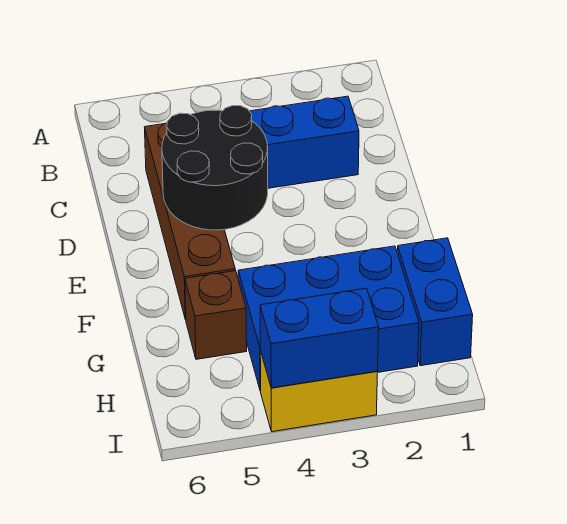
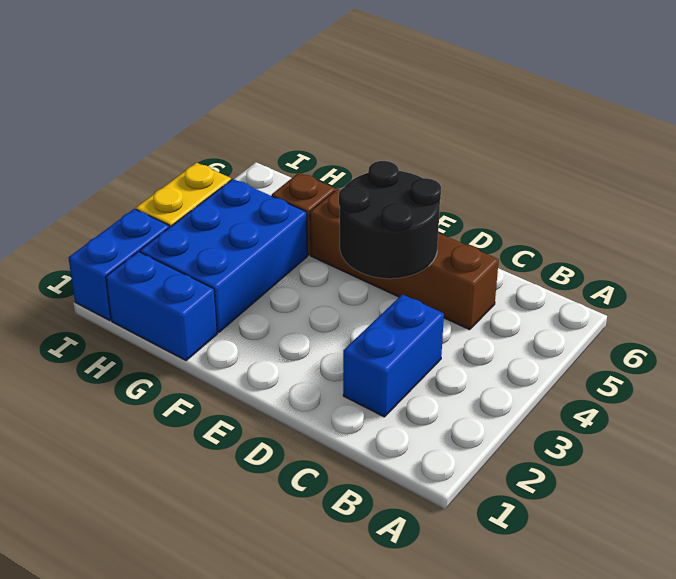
blue brick I3:I4 level 2 -> blue brick I1:I2 level 1

